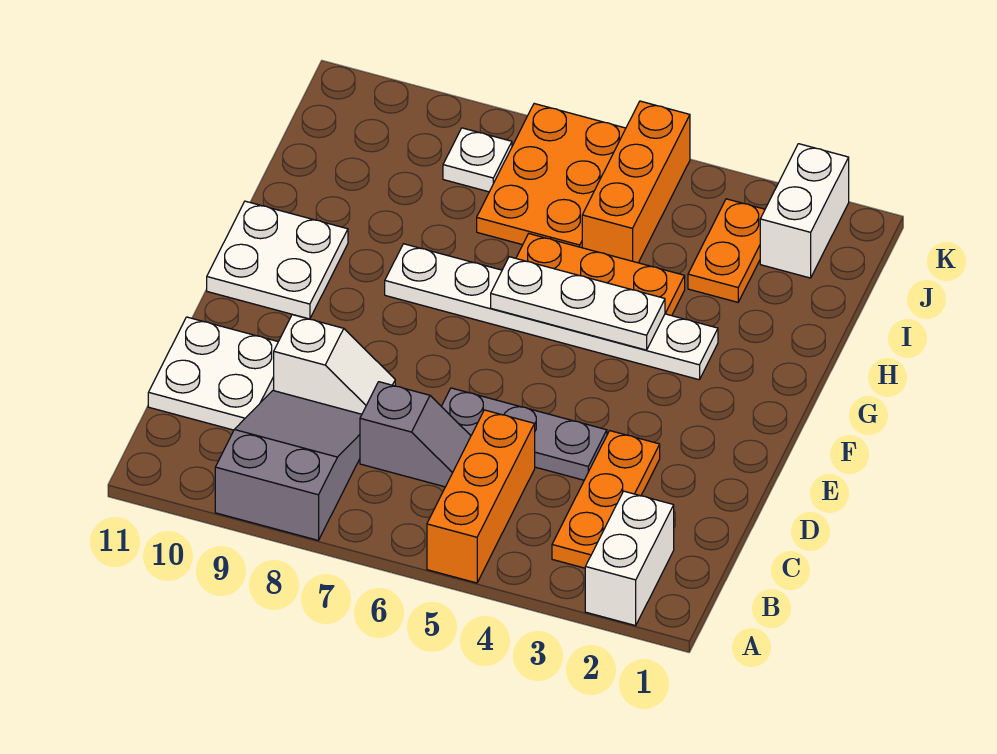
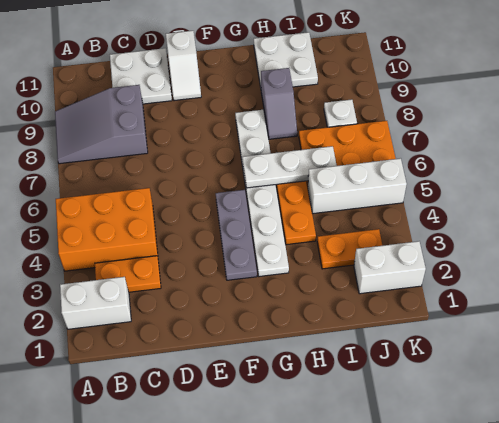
orange brick A5:C5 level 1 -> orange brick A4:C5 level 1
grey slope A8:C9 level 1 top A -> grey slope A8:C9 level 1 top C
orange plate B3:D3 level 1 -> orange plate B3:C3 level 1
grey slope C6:C7 level 1 top 7 -> grey slope H8:H9 level 1 top 9
grey plate D4:D6 level 1 -> grey plate F3:F5 level 1
white slope D8:D9 level 1 top 9 -> white slope E10:E11 level 1 top 11
white plate F10:G11 level 1 -> white plate H10:I11 level 1
white plate G4:G6 level 2 -> white plate G6:I6 level 2
orange brick I5:K5 level 1 -> white brick I5:K5 level 1

